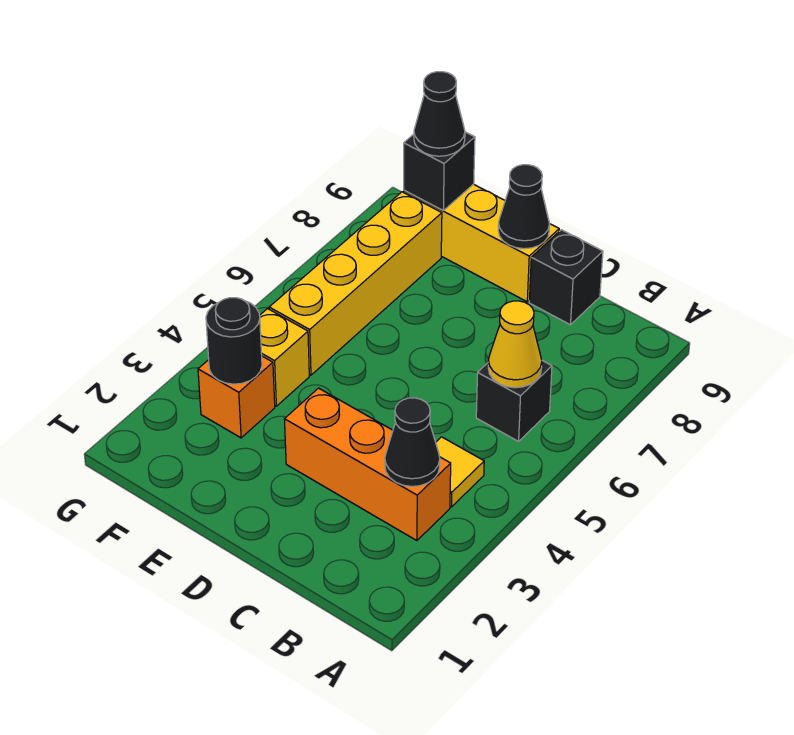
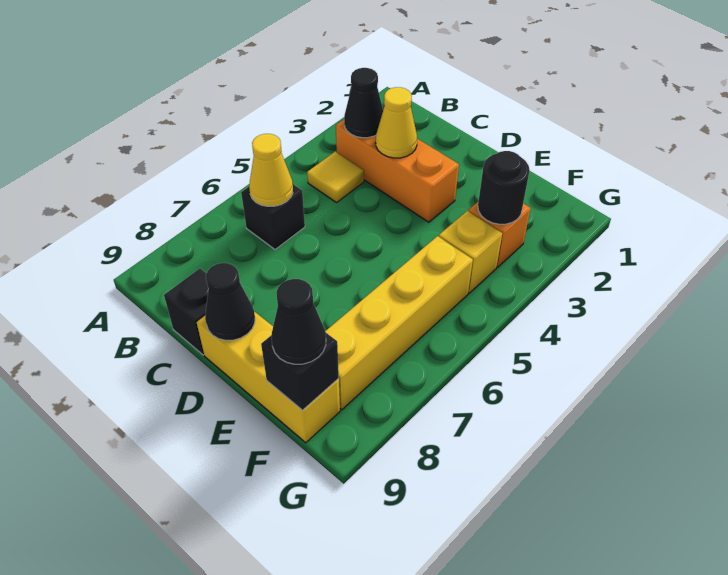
none -> yellow cone C3 level 2

